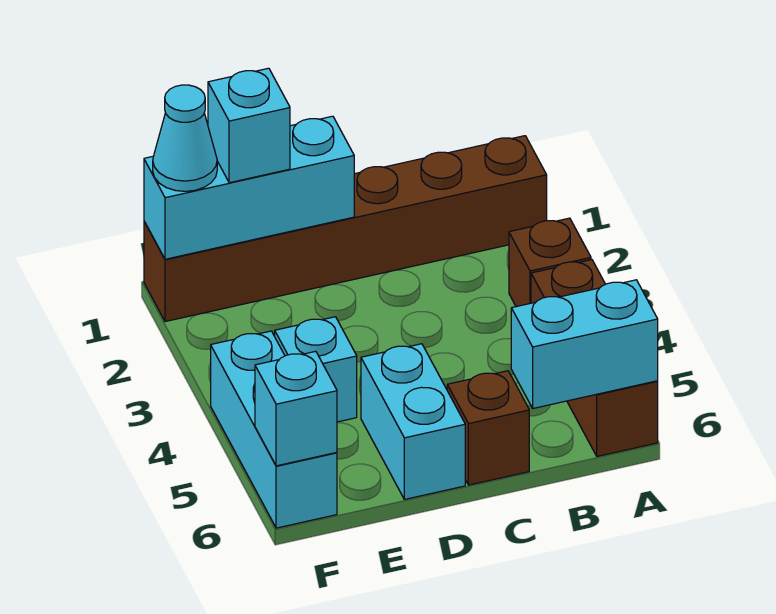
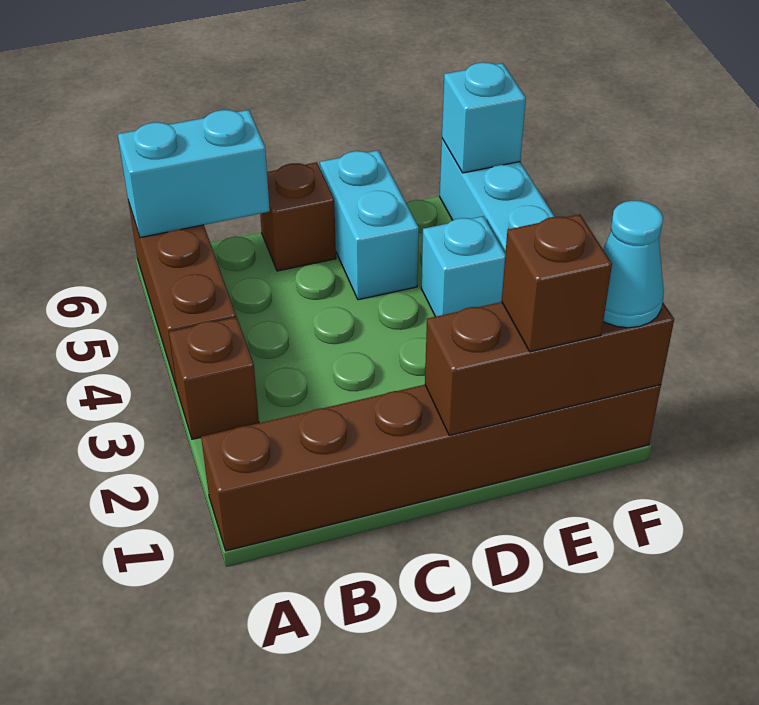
cyan brick D1:F1 level 2 -> brown brick D1:F1 level 2
cyan brick E1 level 3 -> brown brick E1 level 3

